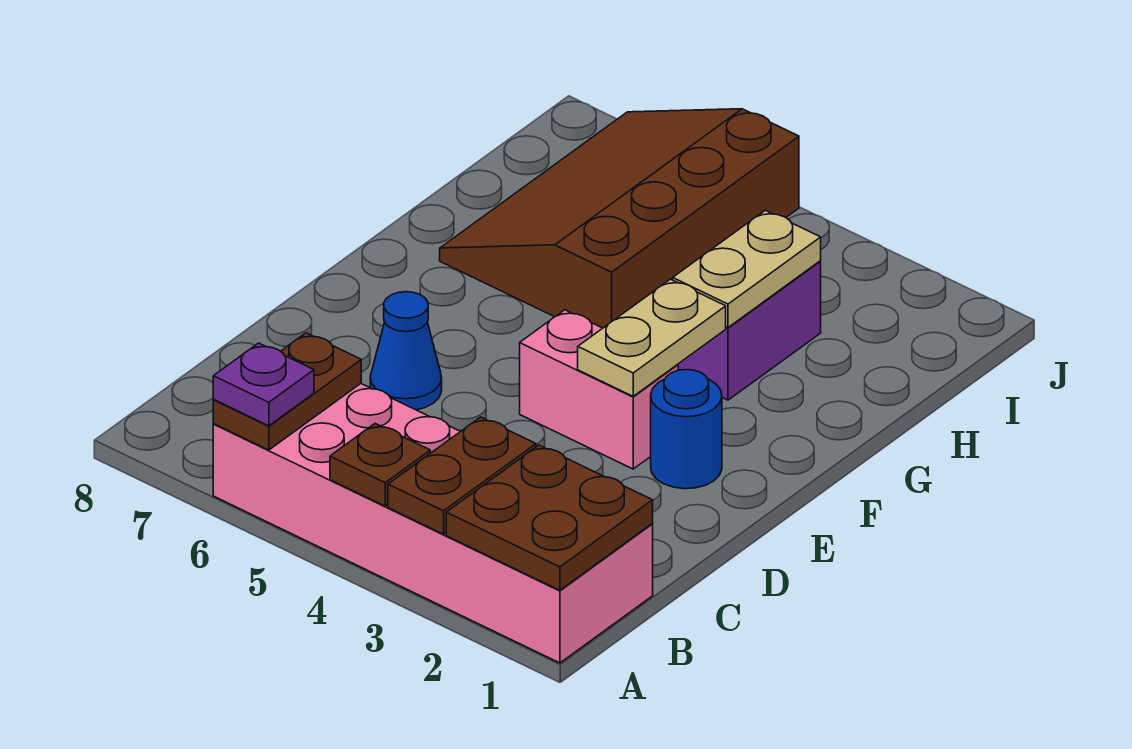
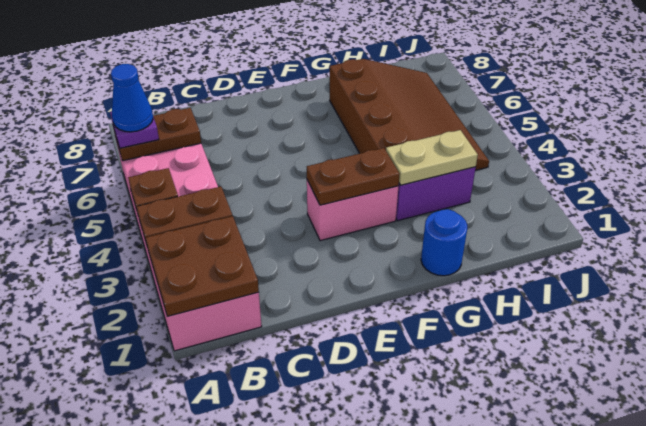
blue cone D6 level 1 -> blue cone A6 level 4
blue round brick E2 level 1 -> blue round brick G1 level 1
pink brick E3:E4 level 1 -> pink brick E3:F3 level 1
tan plate E3:F3 level 2 -> brown plate E3:F3 level 2
brown slope G5:J7 level 1 top 5 -> brown slope G4:I7 level 1 top G

